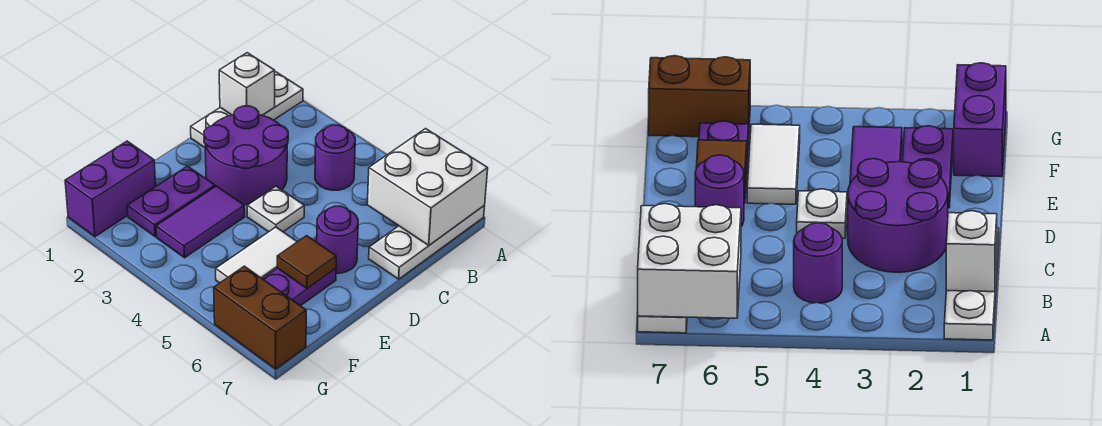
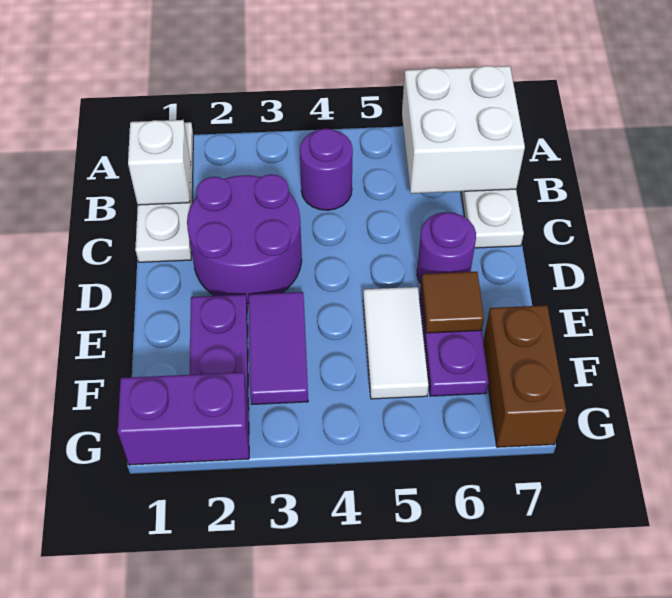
white plate D4 level 1 -> none
purple brick F1:G1 level 1 -> purple brick G1:G2 level 1
brown brick G6:G7 level 1 -> brown brick F7:G7 level 1

